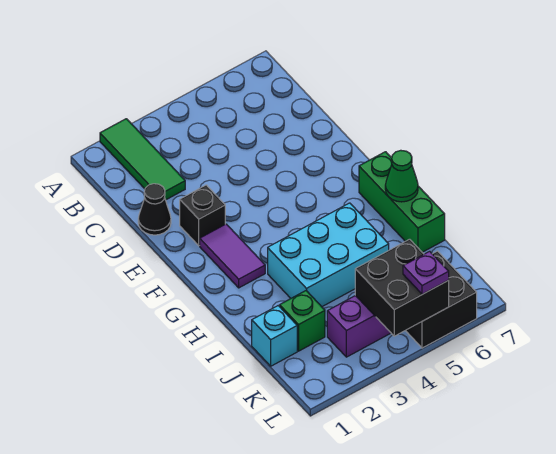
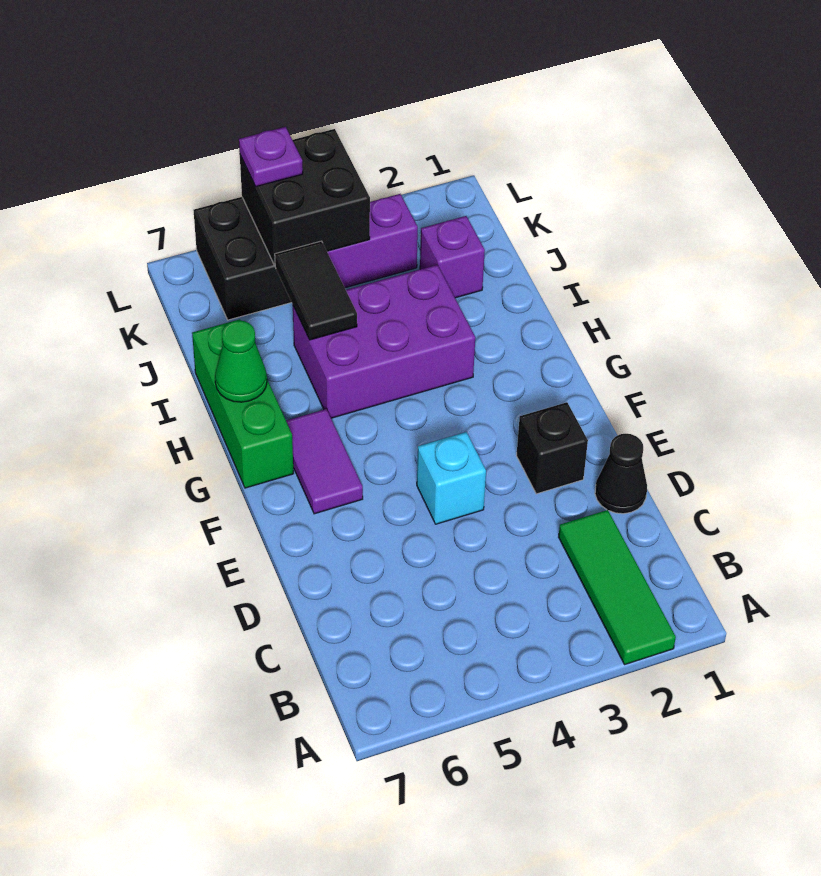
purple tile F2:G2 level 1 -> purple tile F6:G6 level 1
cyan brick H3:I5 level 1 -> purple brick H3:I5 level 1
none -> black tile I5:J5 level 2
cyan brick J1 level 1 -> cyan brick E4 level 1
green brick J2 level 1 -> purple brick J2 level 1

